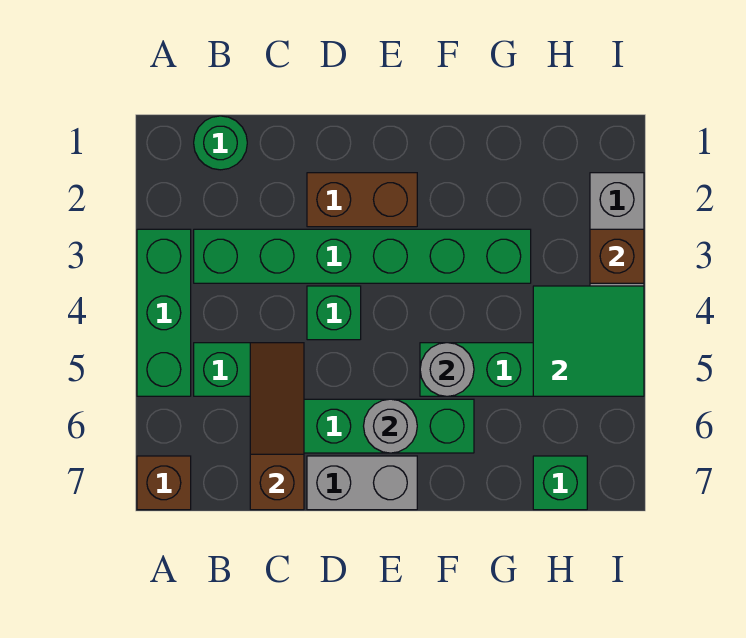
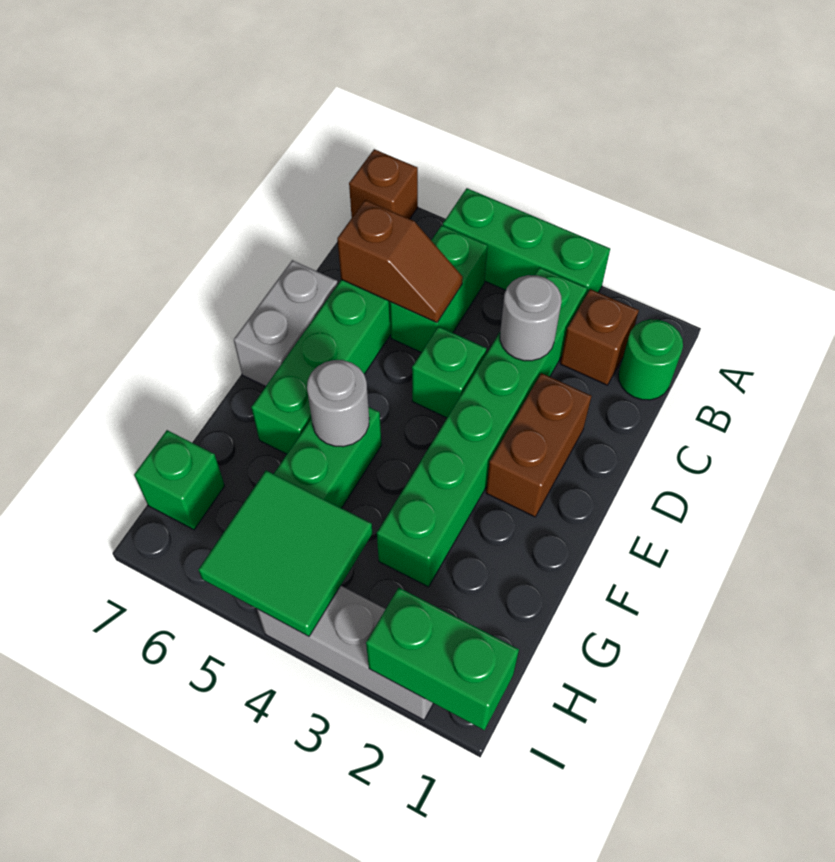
brown slope C5:C7 level 2 top 7 -> brown slope C5:C6 level 2 top 6
grey round brick E6 level 2 -> grey round brick C3 level 2
none -> green brick I1:I2 level 2
brown brick I3 level 2 -> brown brick B2 level 1

